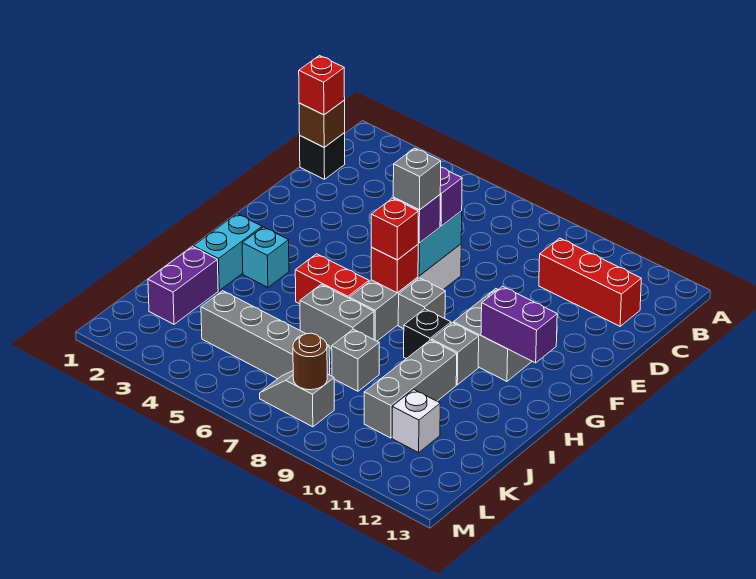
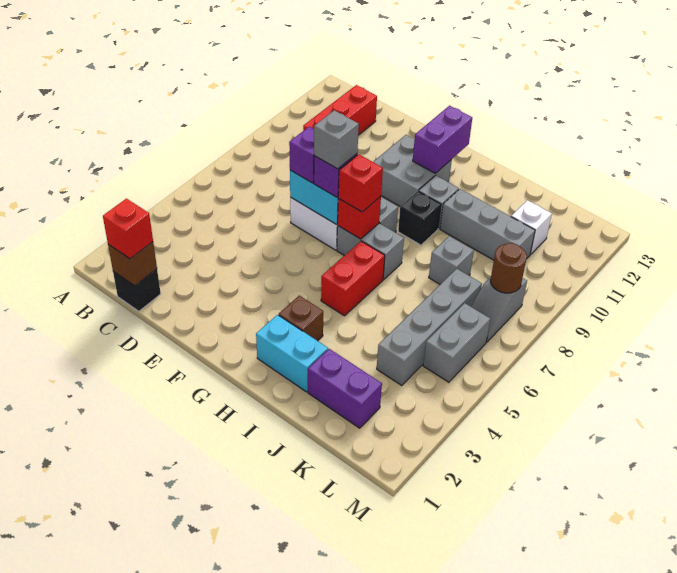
cyan brick H3 level 1 -> brown brick H3 level 1
grey brick I6:I7 level 1 -> grey brick L5:L6 level 1

